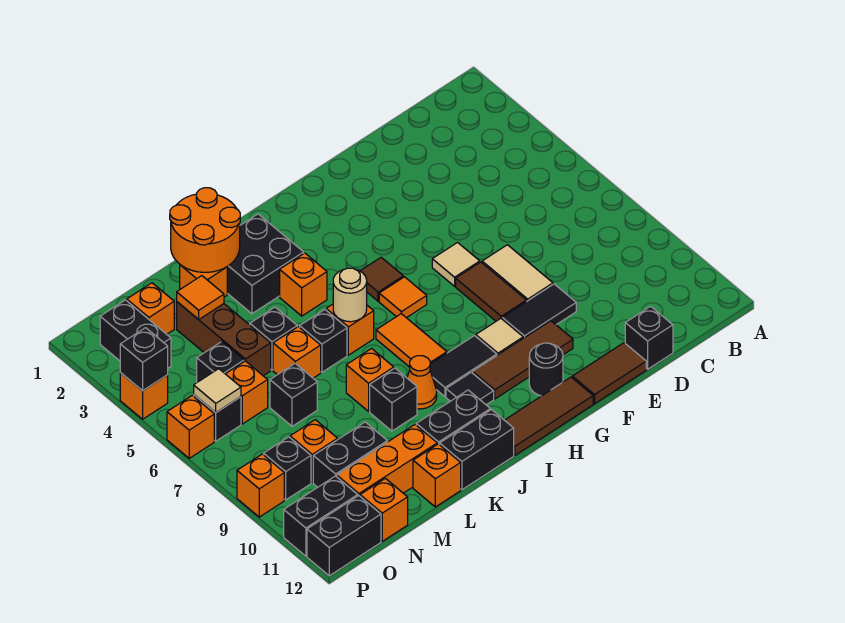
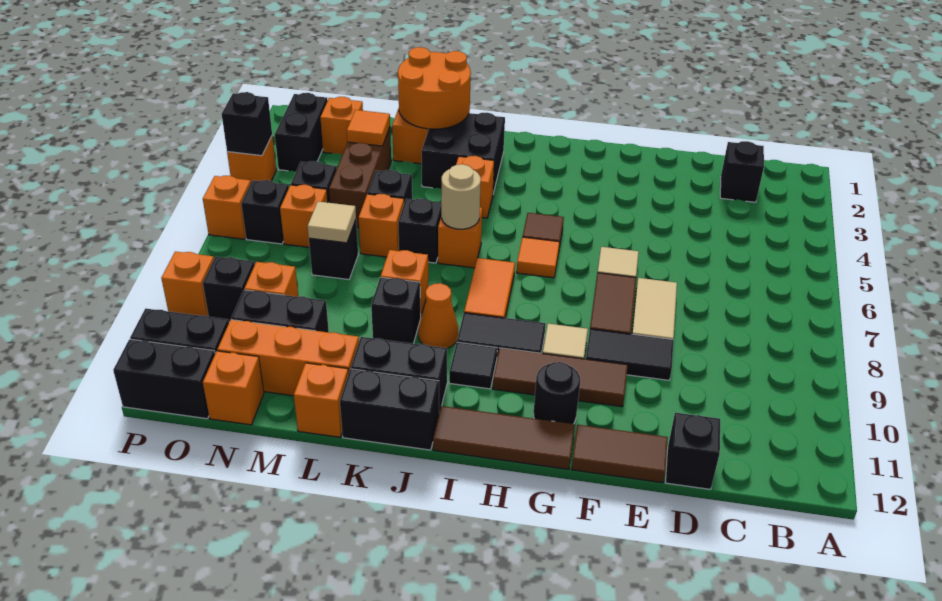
none -> black brick C2 level 1
tan tile O6 level 2 -> tan tile M7 level 2

